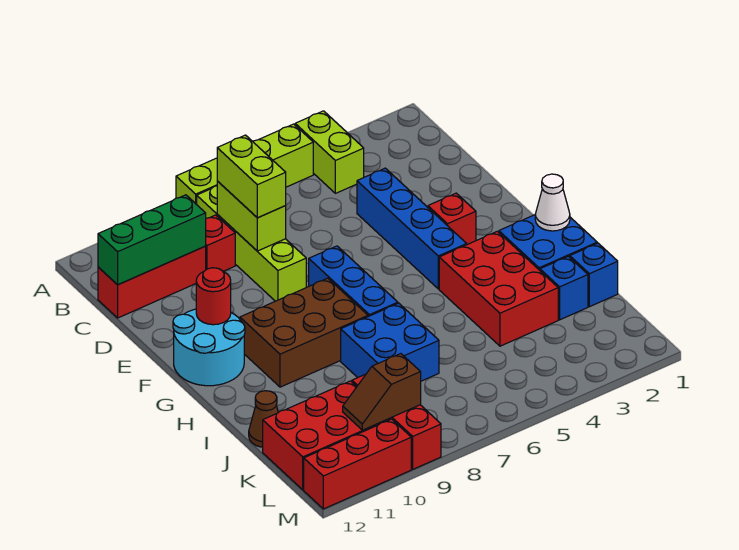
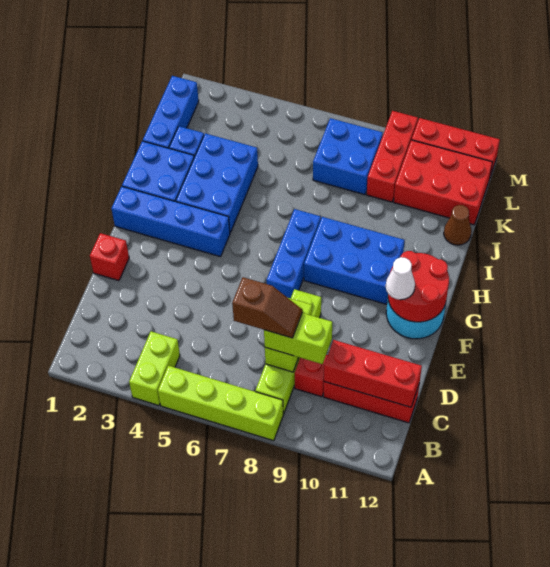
lime brick C8:D8 level 3 -> lime brick C8:C9 level 3
green brick C10:C12 level 2 -> red brick C10:C12 level 2
blue brick D4:G4 level 1 -> blue brick G1:G4 level 1
red brick F3 level 1 -> red brick E1 level 1
red round brick F11 level 2 -> red round brick F11:G12 level 2
brown brick G8:H10 level 1 -> blue brick G8:H10 level 1
white cone H1 level 2 -> white cone F11 level 3
red brick H3:J4 level 1 -> blue brick H3:J4 level 1
blue brick I7:J8 level 1 -> blue brick K7:L8 level 1
blue brick J1 level 1 -> blue brick J1:L1 level 1
brown slope L9:L10 level 2 top 9 -> brown slope C7:C8 level 4 top 7

